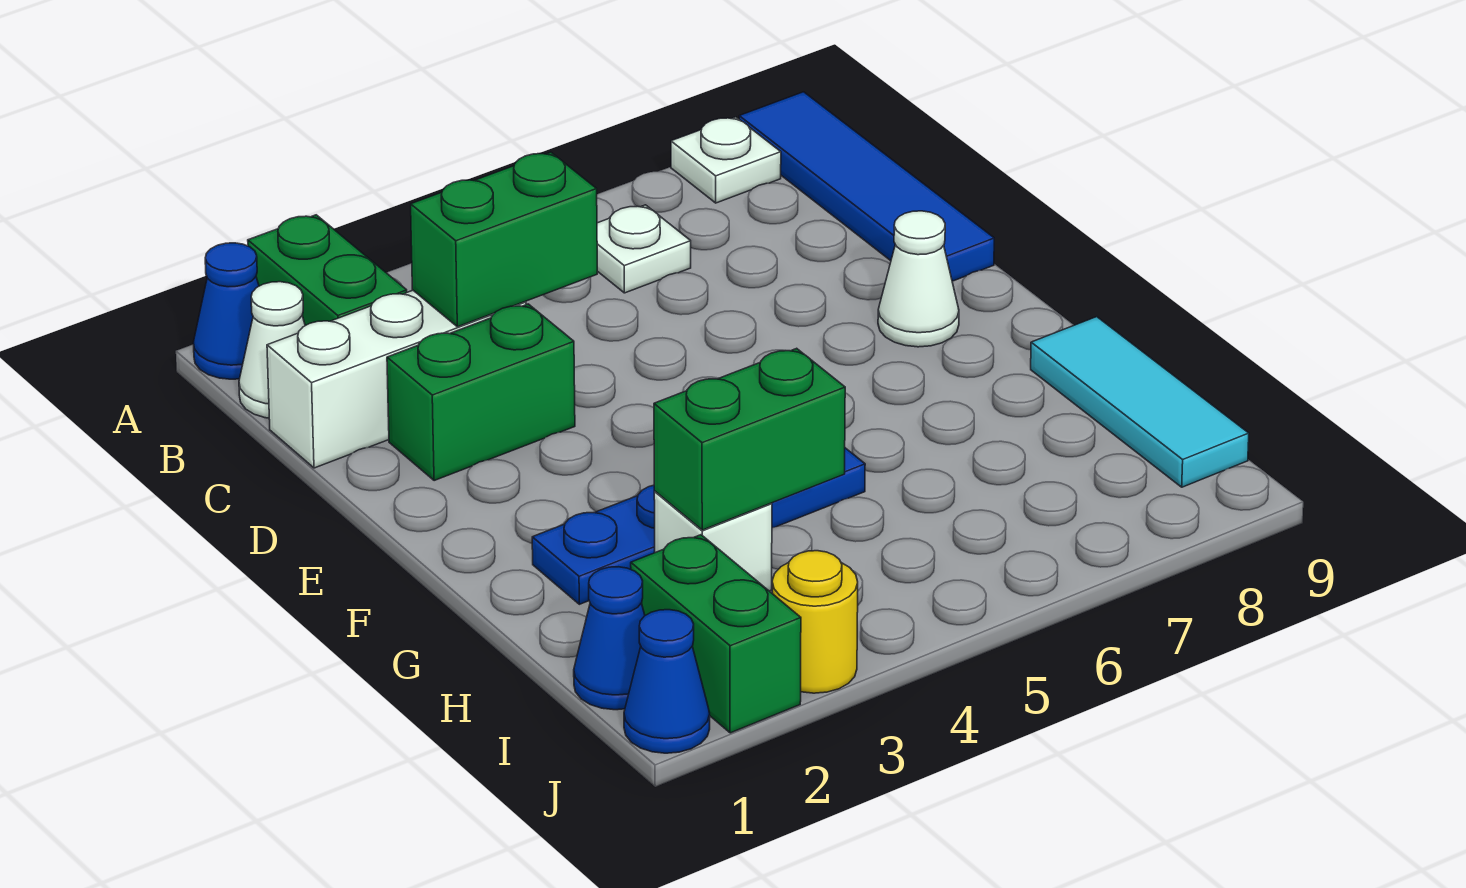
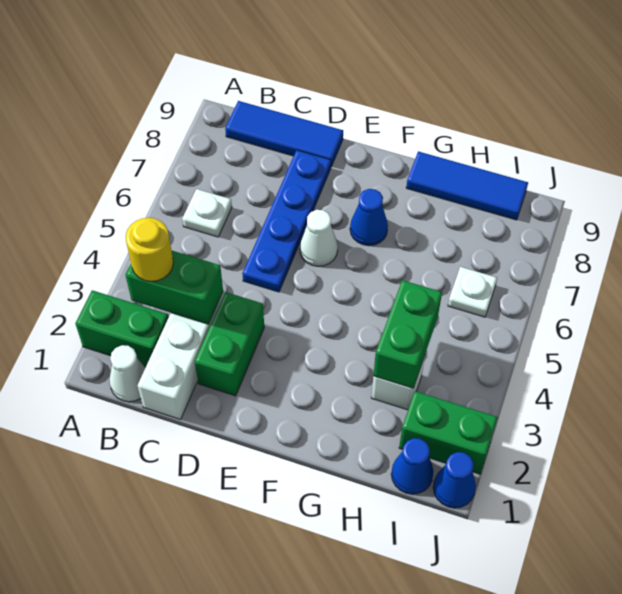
blue cone A1 level 1 -> blue cone F7 level 1
white plate A8 level 1 -> white plate I6 level 1
blue tile A9:D9 level 1 -> blue tile B9:D9 level 1
green brick C3:C4 level 2 -> green brick B3:C3 level 2
white cone E8 level 1 -> white cone E6 level 1
blue plate G2:G5 level 1 -> blue plate D5:D8 level 1
cyan tile G9:I9 level 1 -> blue tile G9:I9 level 1
yellow round brick J3 level 1 -> yellow round brick B3 level 3

